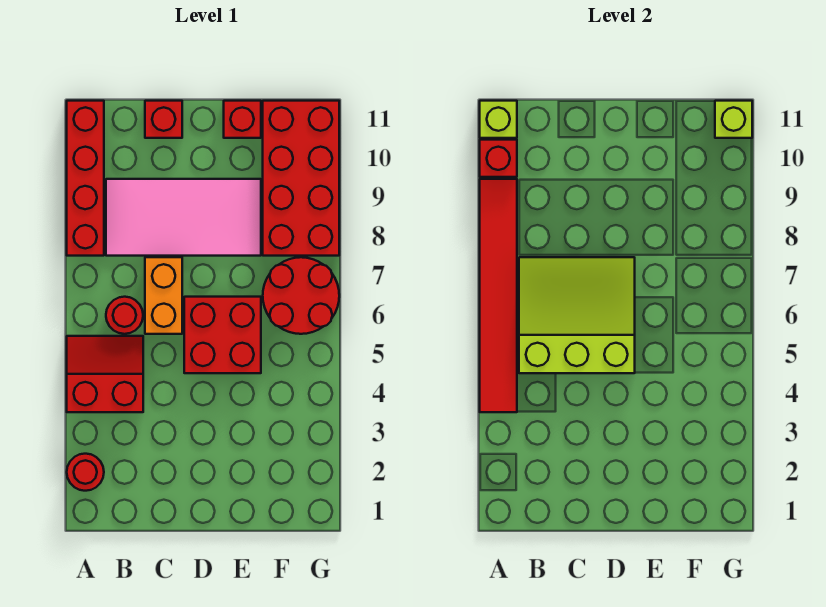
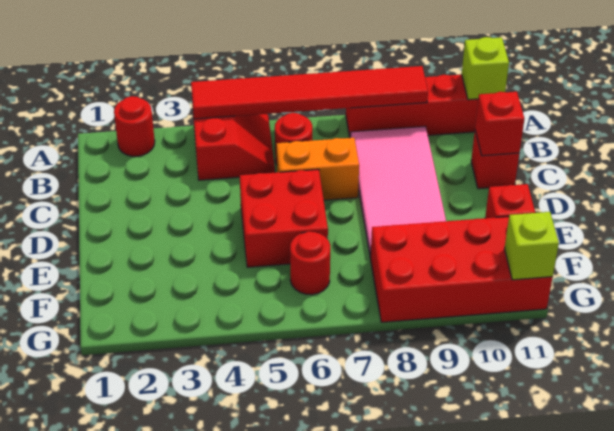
red brick A10 level 2 -> red brick C11 level 2
lime slope B5:D7 level 2 top 5 -> none
red round brick F6:G7 level 1 -> red round brick F6 level 1

